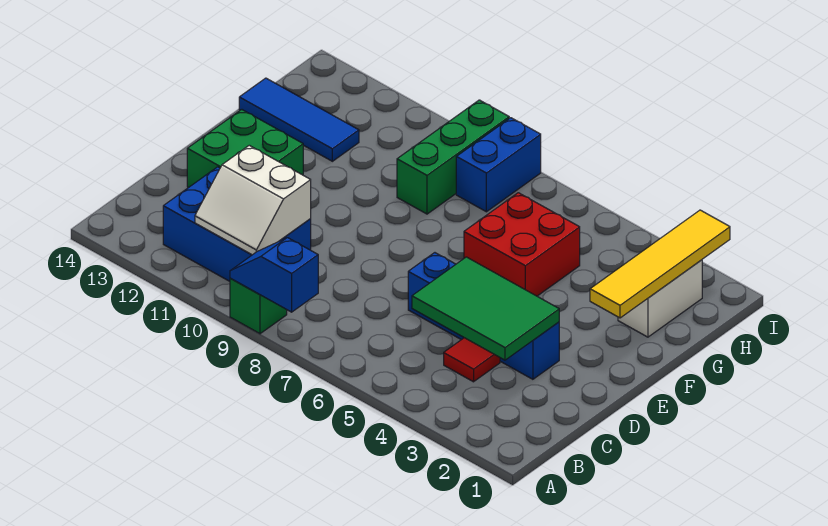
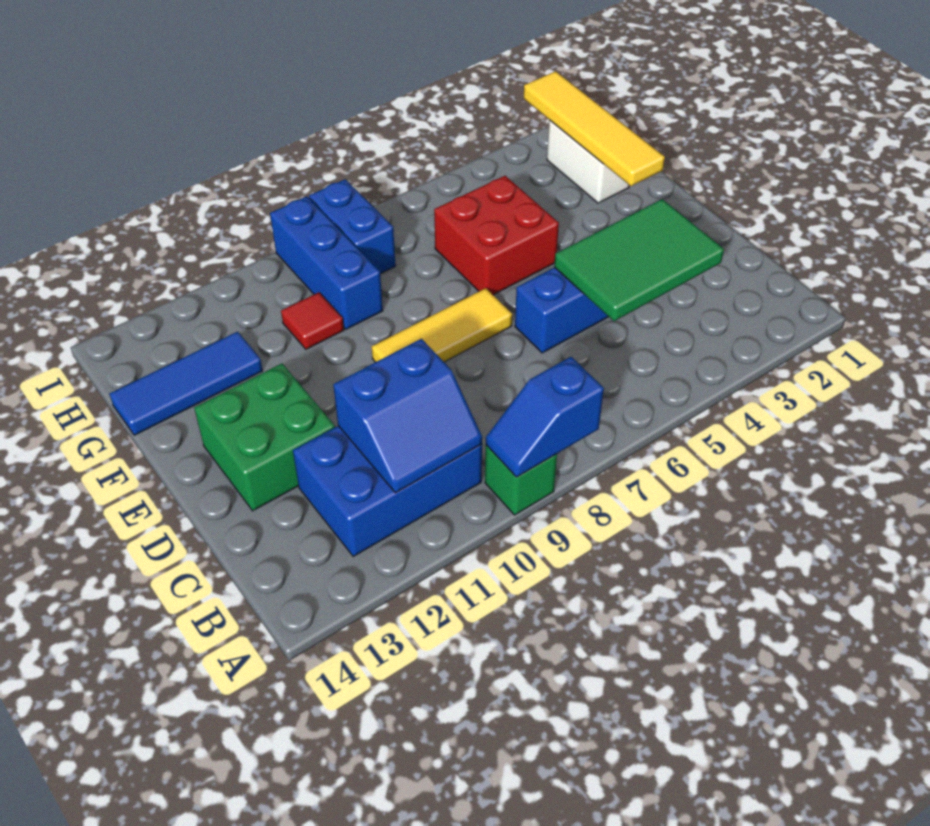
white slope B10:C11 level 2 top C -> blue slope B10:C11 level 2 top C
red tile C4 level 1 -> red tile G10 level 1
none -> yellow tile E7:E9 level 1
green brick G9:I9 level 1 -> blue brick G9:I9 level 1

